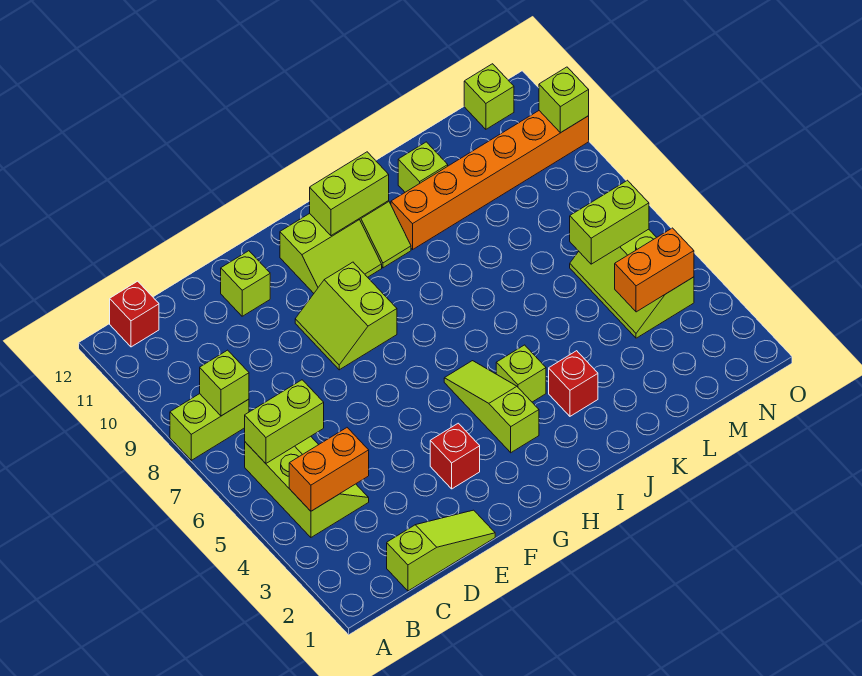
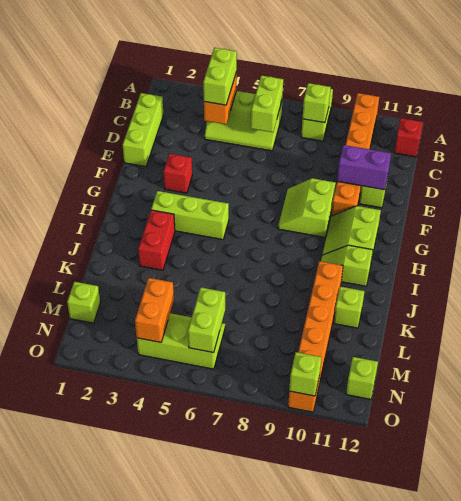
none -> orange brick A10:F10 level 1
lime slope C1:E1 level 1 top C -> lime brick C1:E1 level 1
none -> purple brick E10:E11 level 2
lime slope F8:G9 level 1 top G -> lime slope F8:G9 level 1 top 9
lime slope H3:H5 level 1 top 3 -> lime brick H3:H5 level 1
lime brick H11:I11 level 2 -> lime brick B4:C4 level 3
lime brick I4 level 1 -> lime brick M1 level 1
red brick J3 level 1 -> red brick I3:J3 level 1

